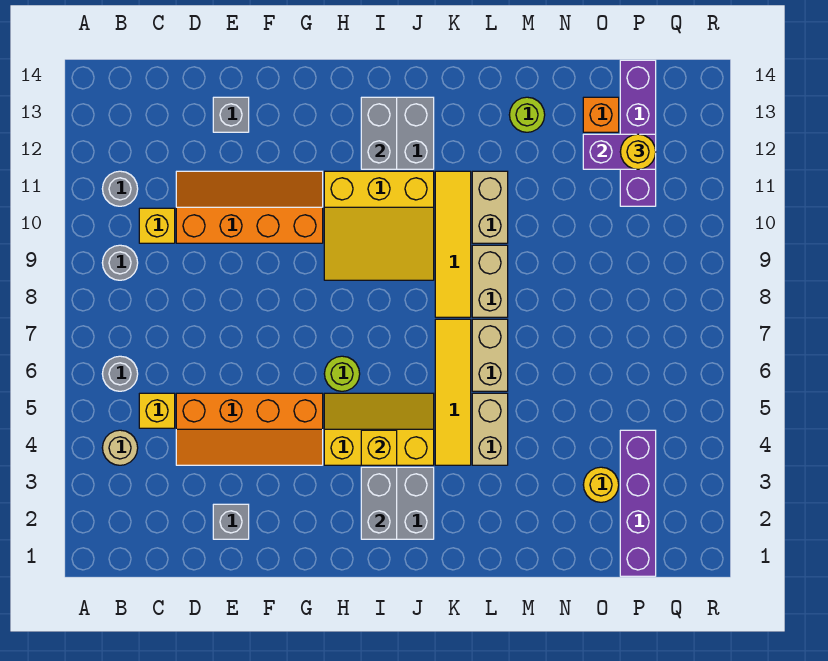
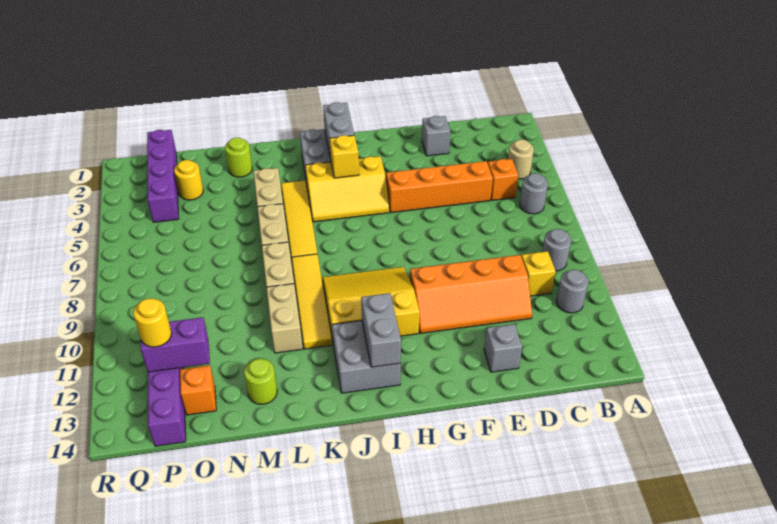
yellow brick C5 level 1 -> orange brick C5 level 1
lime round brick H6 level 1 -> lime round brick M2 level 1

